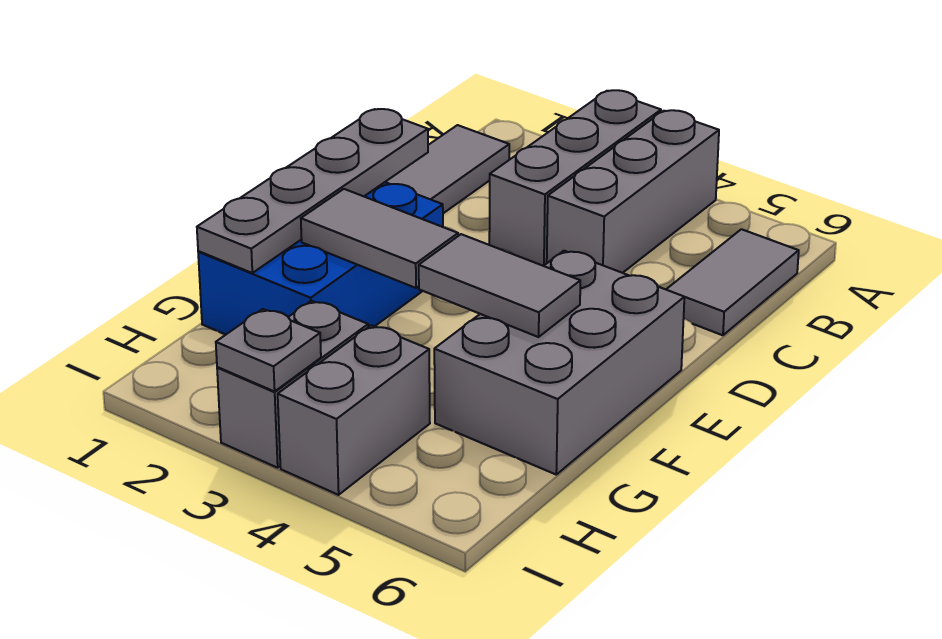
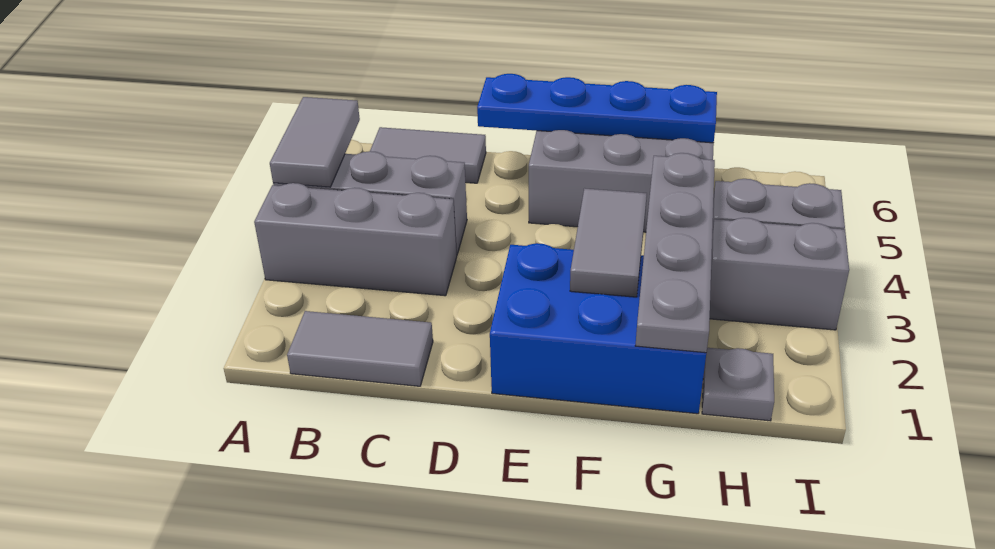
grey plate D1:G1 level 2 -> grey plate G1:G4 level 2
none -> blue plate D6:G6 level 2
grey tile F4:F5 level 2 -> grey tile A4:A5 level 2
grey plate I3 level 2 -> grey plate H1 level 1

